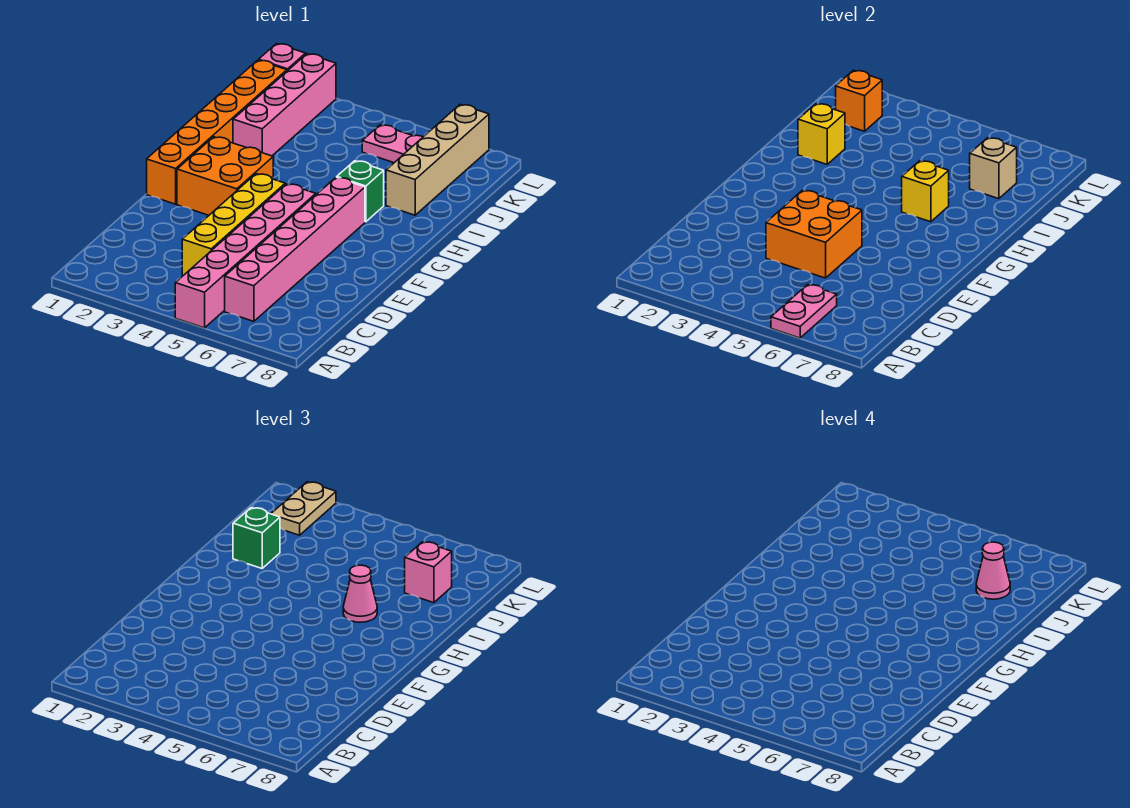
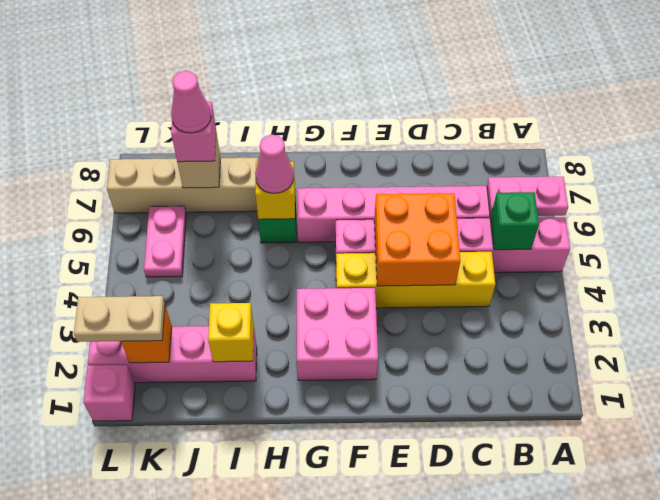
orange brick F1:K1 level 1 -> none
orange brick F2:G3 level 1 -> pink brick F2:G3 level 1
green brick I2 level 3 -> green brick B5 level 2

